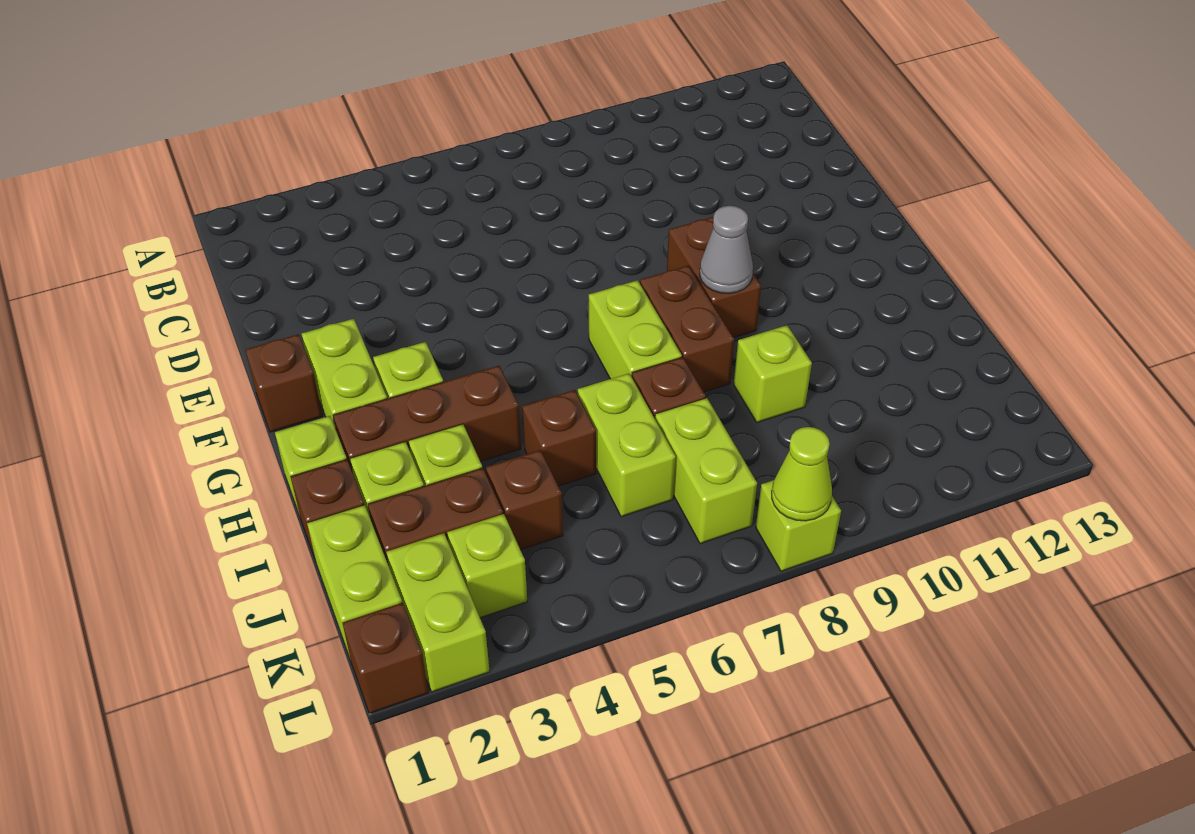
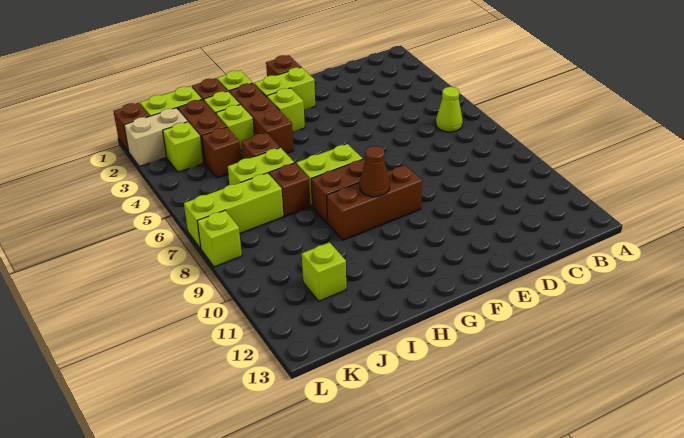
brown brick F9:G9 level 1 -> brown brick F9:H9 level 1
grey cone G9 level 2 -> brown cone G9 level 2
lime brick I9 level 1 -> lime brick J11 level 1
lime brick J7:K7 level 1 -> lime brick J7:L7 level 1
lime brick K2:L2 level 1 -> tan brick K2:L2 level 1
lime cone L8 level 2 -> lime cone B6 level 1

